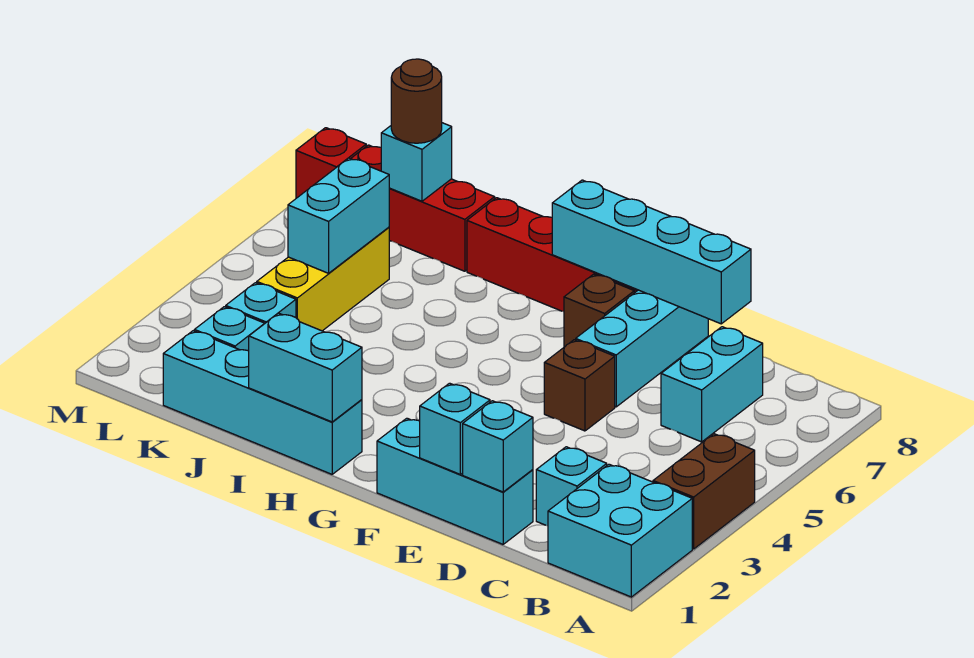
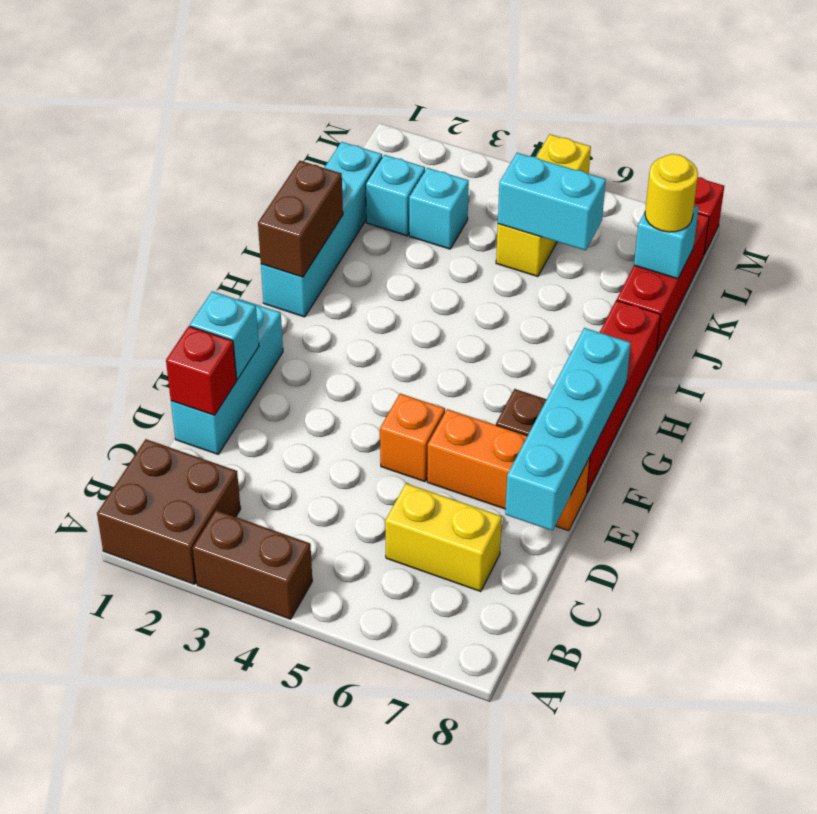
cyan brick A1:B2 level 1 -> brown brick A1:B2 level 1
cyan brick C2 level 1 -> none
cyan brick C6:C7 level 1 -> yellow brick C6:C7 level 1
cyan brick D1 level 2 -> red brick D1 level 2
brown brick E5 level 1 -> orange brick E5 level 1
cyan brick E6:E8 level 1 -> orange brick E6:E8 level 1
cyan brick H1:I1 level 2 -> brown brick H1:I1 level 2
yellow brick K4:K6 level 1 -> yellow brick K5:M5 level 1
brown round brick K8 level 3 -> yellow round brick K8 level 3

